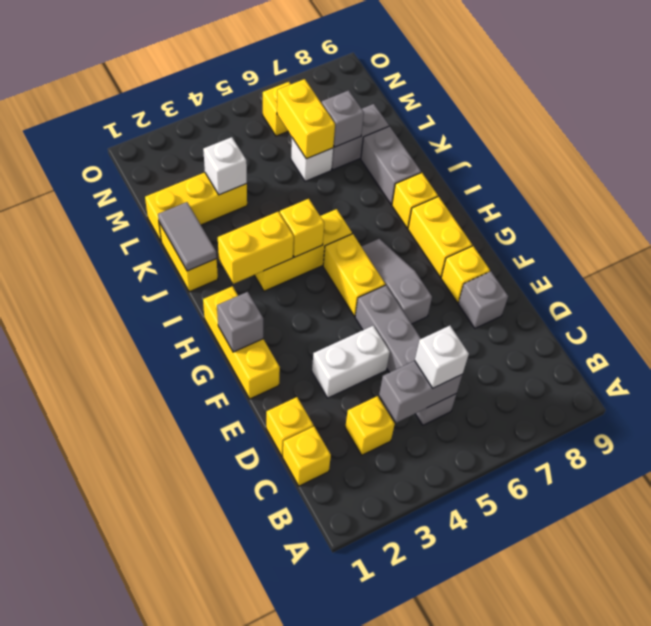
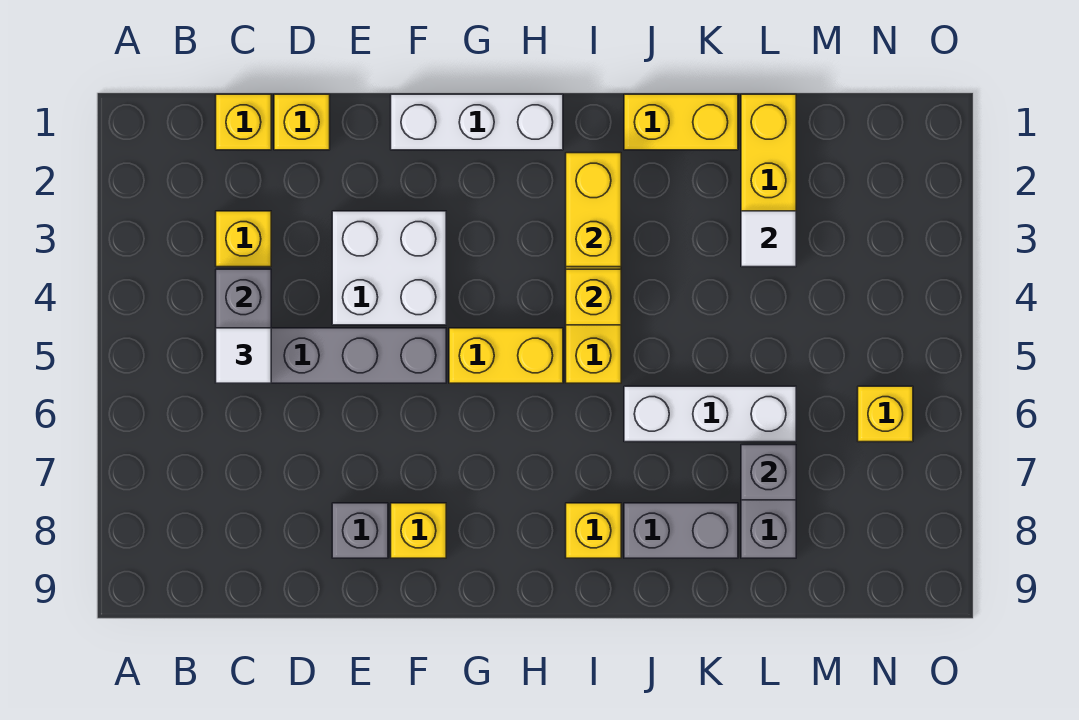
white brick C5 level 3 -> white tile C5 level 3
white brick E3:E4 level 1 -> white brick E3:F4 level 1
yellow brick F1:H1 level 1 -> white brick F1:H1 level 1
grey slope F6:H6 level 1 top F -> none
grey brick G1 level 2 -> none
yellow brick G8:H8 level 1 -> none
grey tile J1:K1 level 2 -> none
white brick L3 level 2 -> white tile L3 level 2
white brick L6 level 1 -> white brick J6:L6 level 1
yellow brick L6:M6 level 2 -> none

